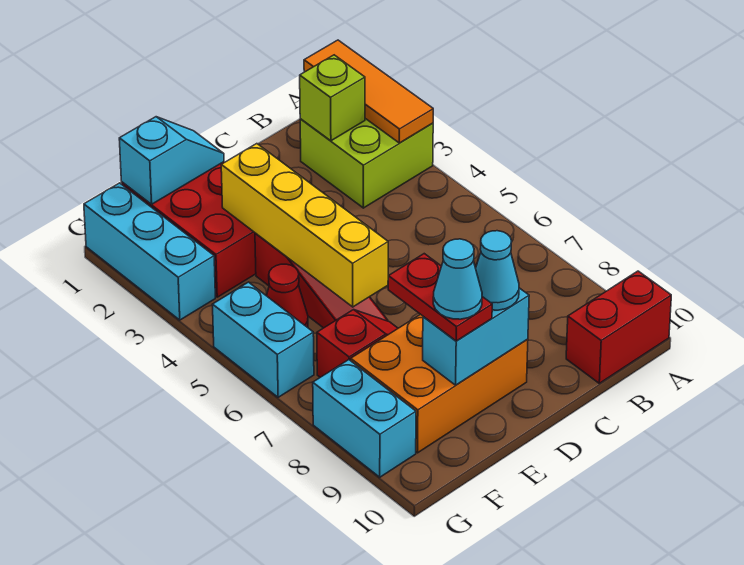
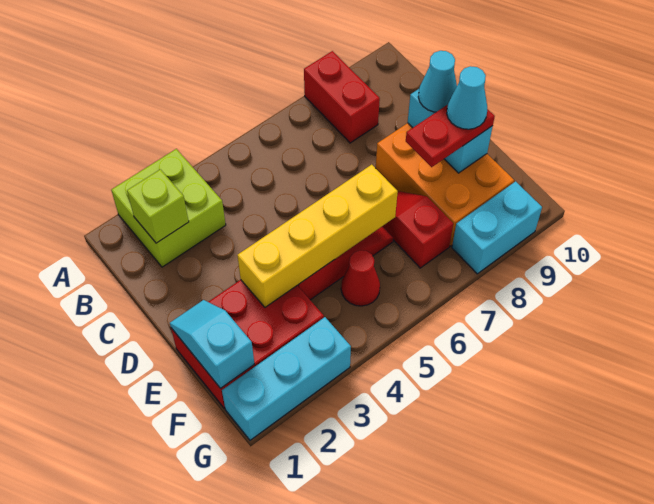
orange tile A1:A3 level 2 -> none
red brick A10:B10 level 1 -> red brick A8:B8 level 1
cyan brick G5:G6 level 1 -> none

